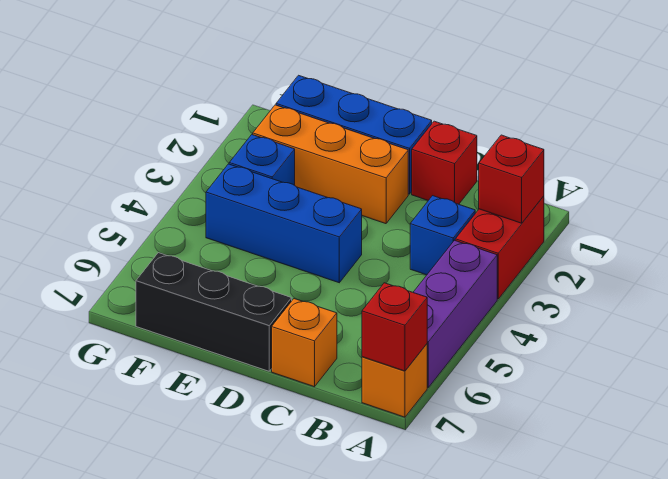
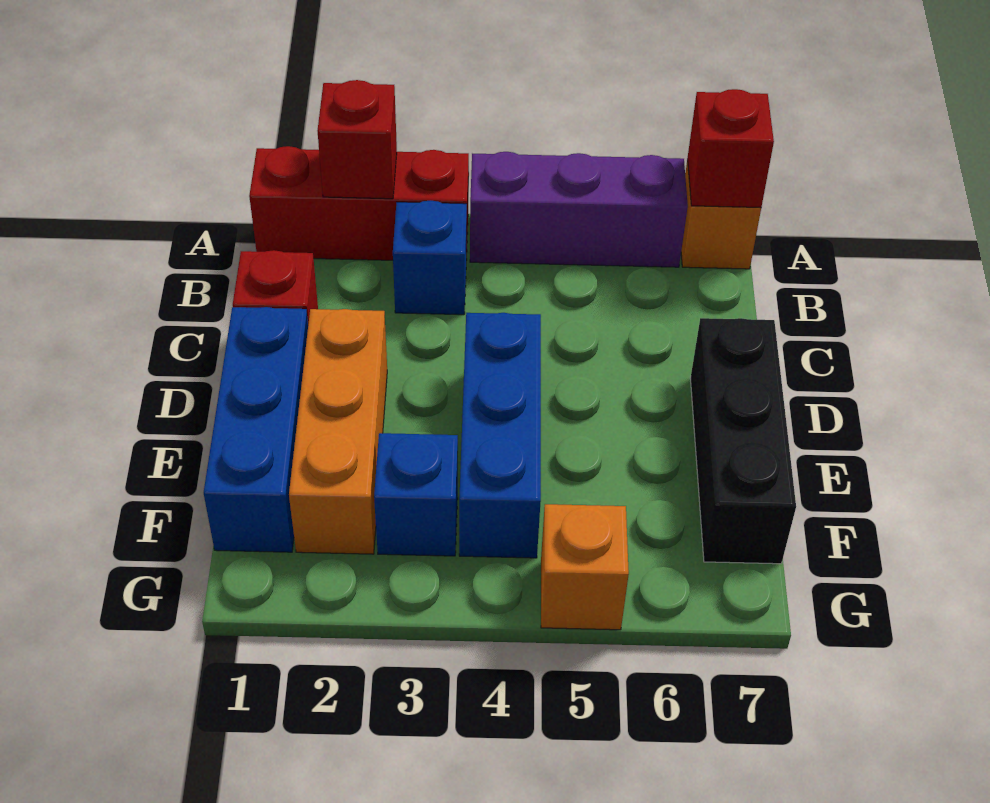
red brick A2:A3 level 1 -> red brick A1:A3 level 1
orange brick C7 level 1 -> orange brick G5 level 1

